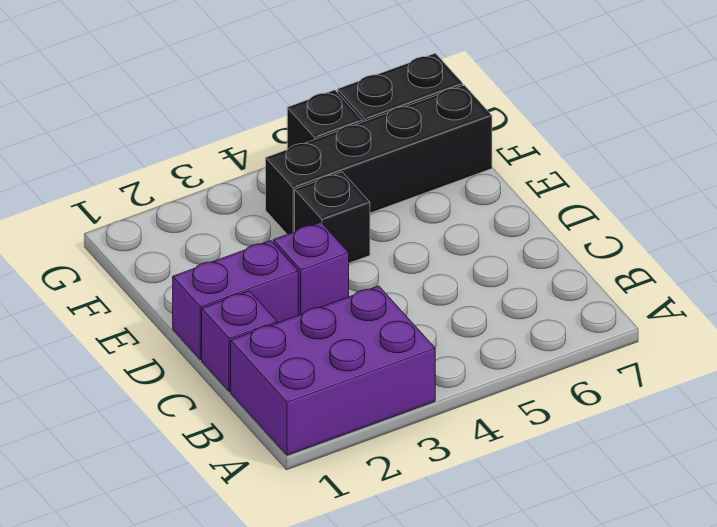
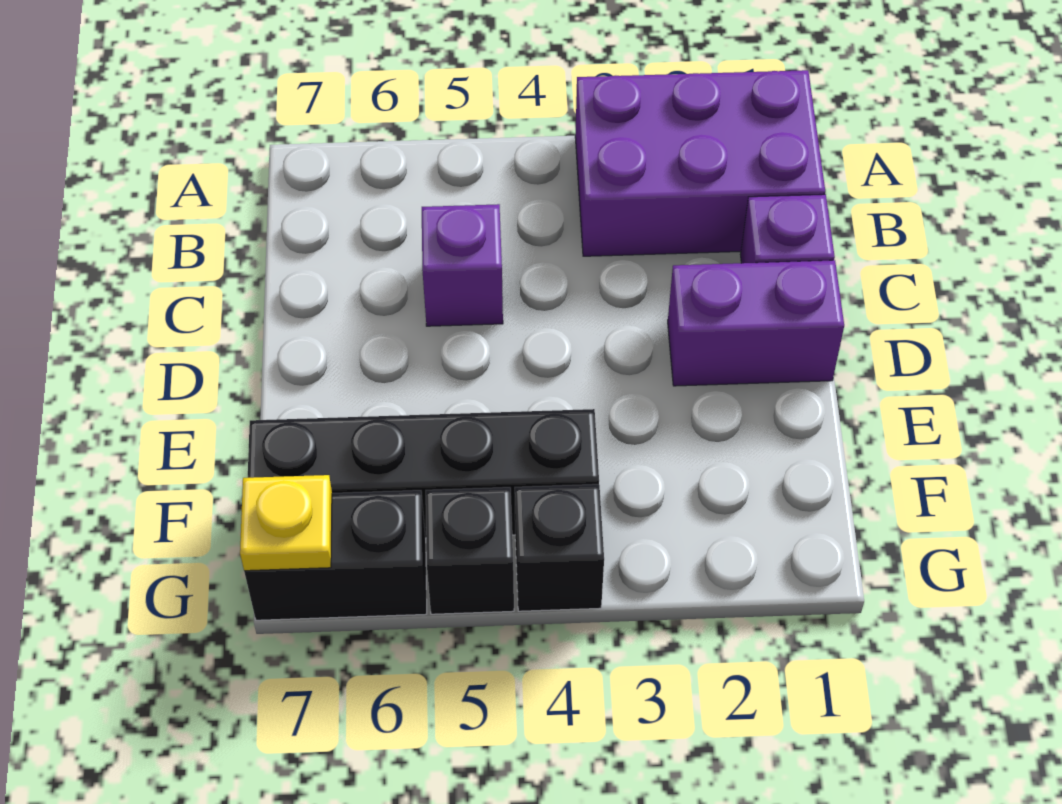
purple brick D3 level 1 -> purple brick C5 level 1
black brick E4 level 1 -> black brick G4 level 1
none -> yellow plate G7 level 2

